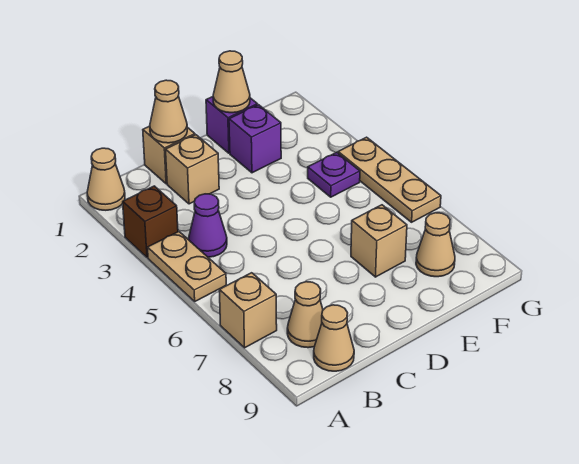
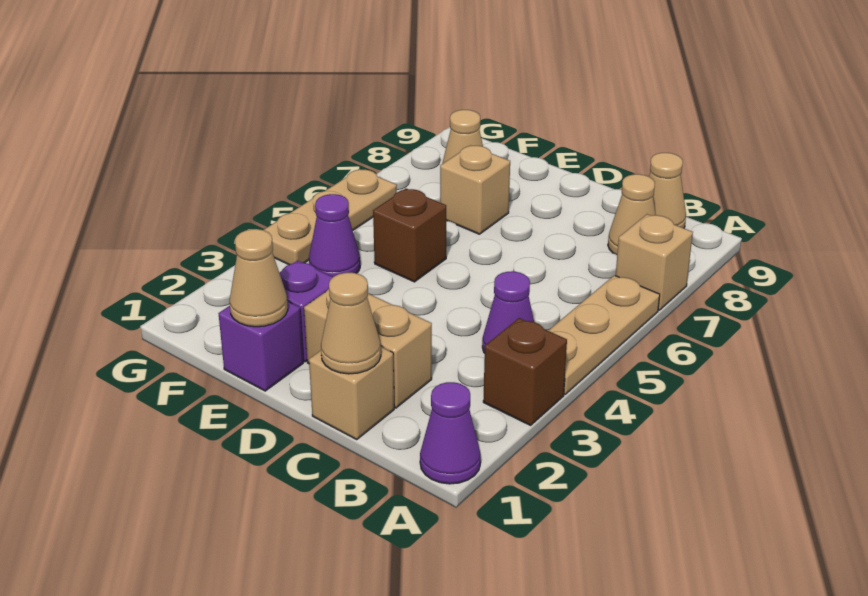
tan cone A1 level 1 -> purple cone A1 level 1
tan plate A4:A5 level 1 -> tan plate A4:A6 level 1
tan brick C2 level 1 -> tan brick C2:D2 level 1
none -> brown brick E5 level 1
purple plate F4 level 1 -> purple cone F4 level 1

